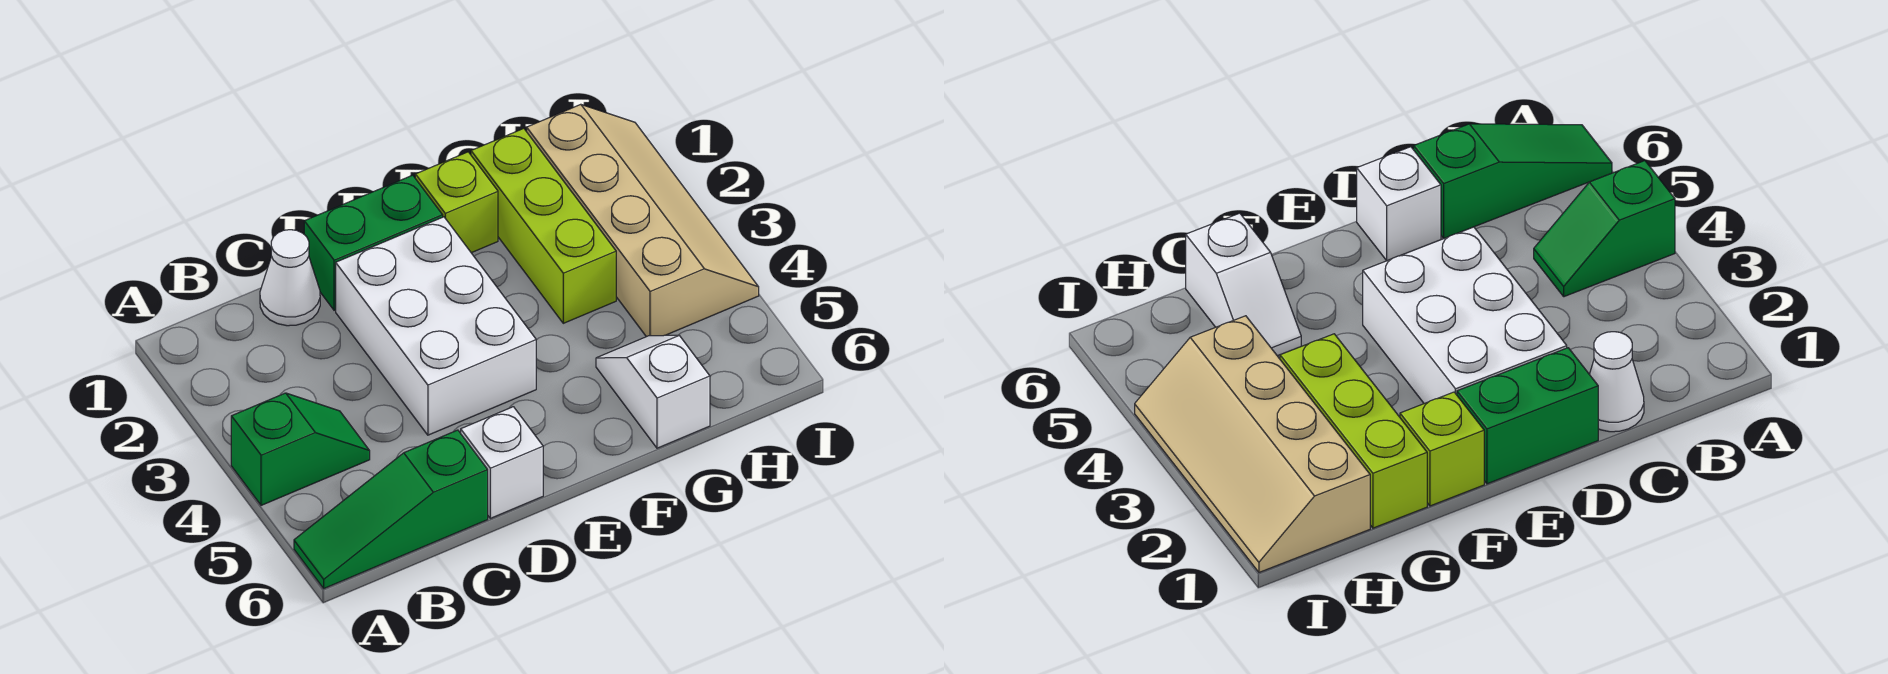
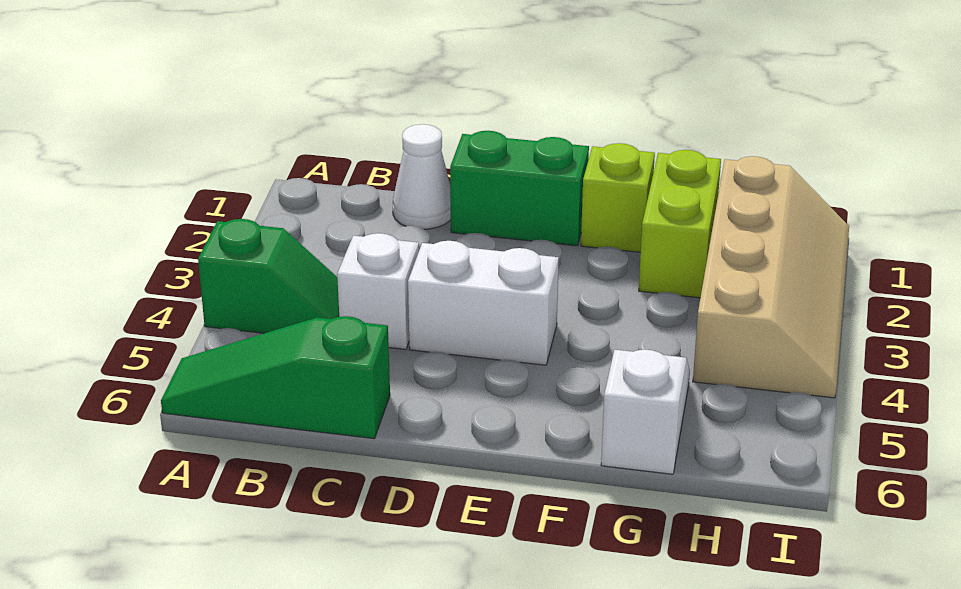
white brick D2:E4 level 1 -> white brick D4:E4 level 1
white brick D6 level 1 -> white brick C4 level 1
lime brick G1:G3 level 1 -> lime brick G1:G2 level 1

